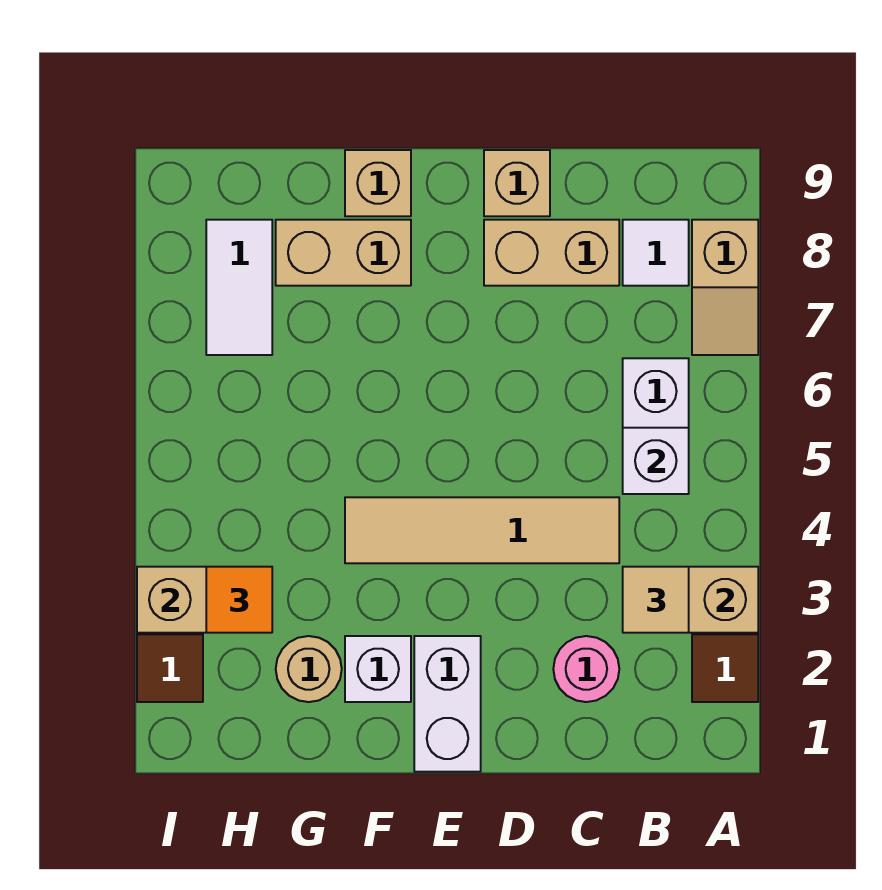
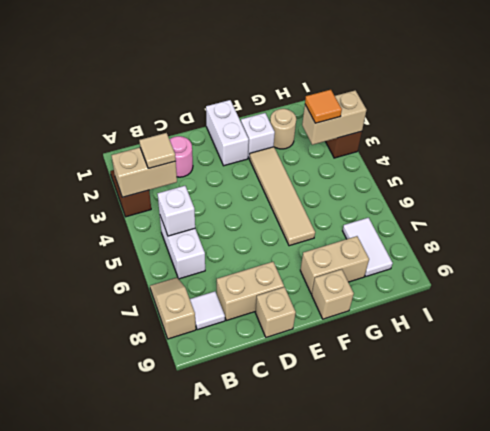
tan tile C4:F4 level 1 -> tan tile F3:F6 level 1

